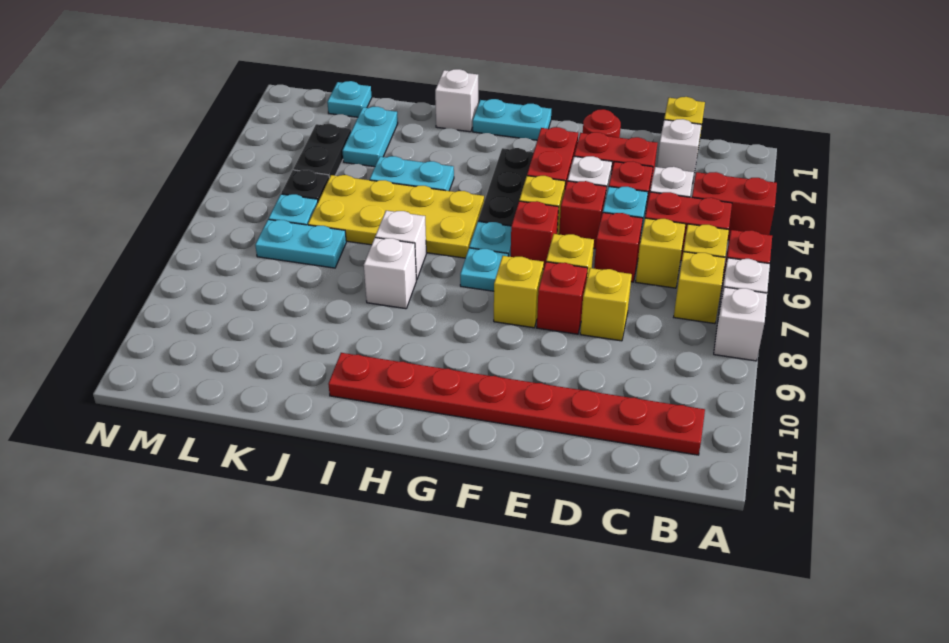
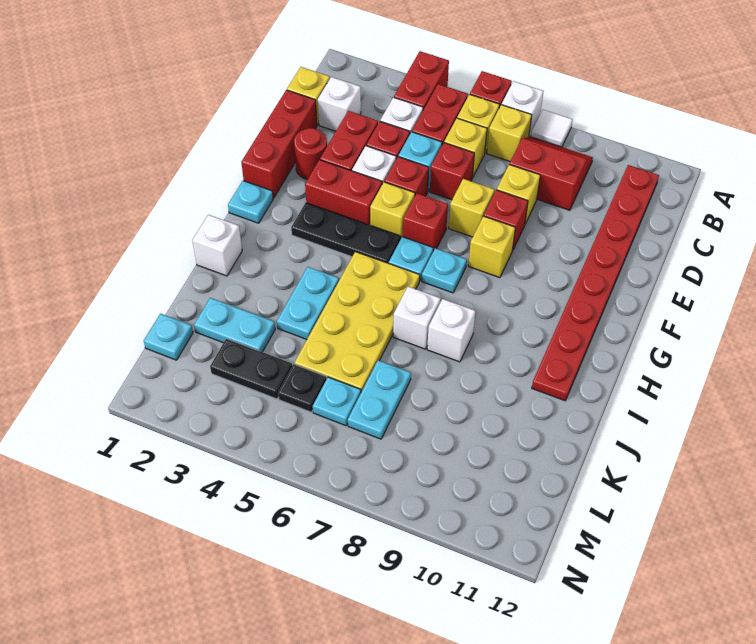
white brick A8 level 1 -> white tile A8 level 1
none -> red slope B8:C9 level 1 top C
none -> red brick D1:F1 level 1
cyan plate G1:H1 level 1 -> cyan plate G1 level 1

